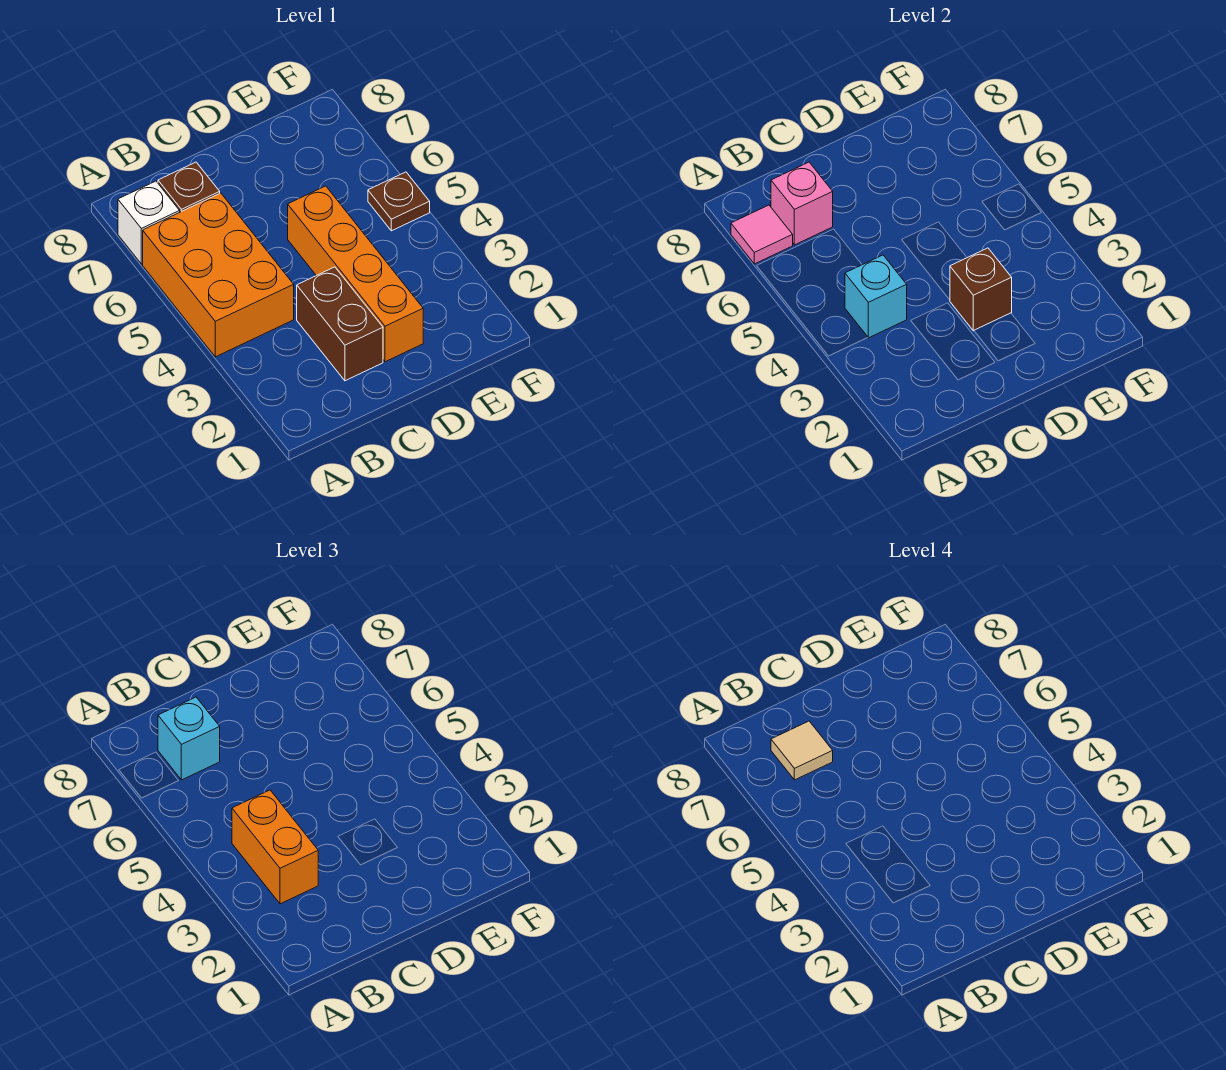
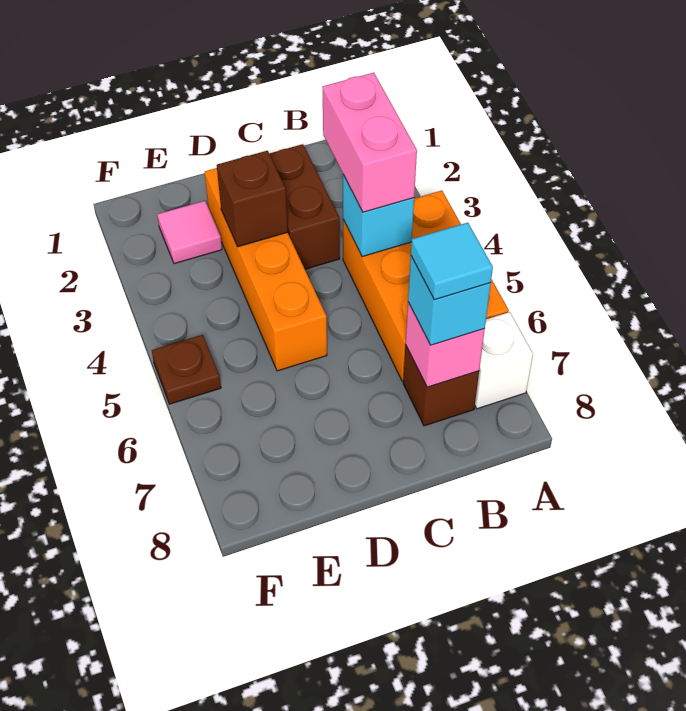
pink tile A7 level 2 -> pink tile E2 level 1
orange brick B3:B4 level 3 -> pink brick B3:B4 level 3
tan tile B7 level 4 -> cyan tile B7 level 4

